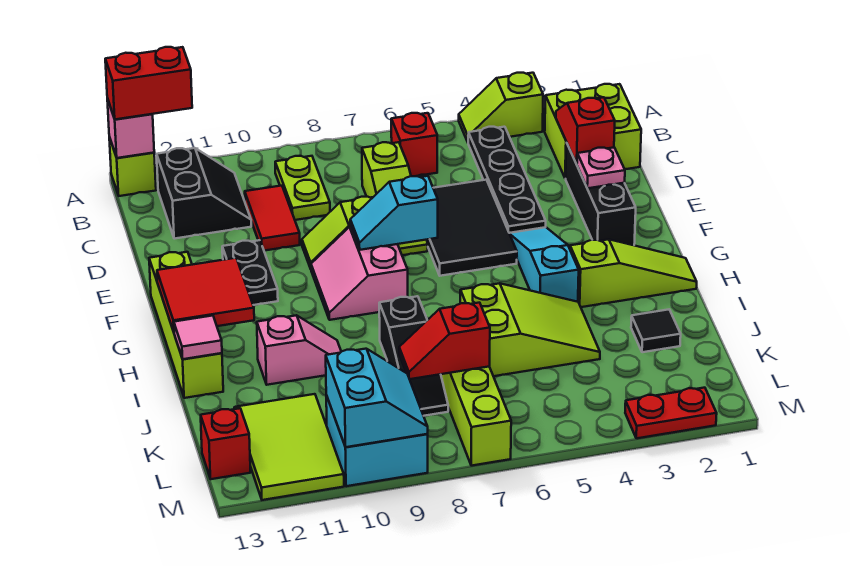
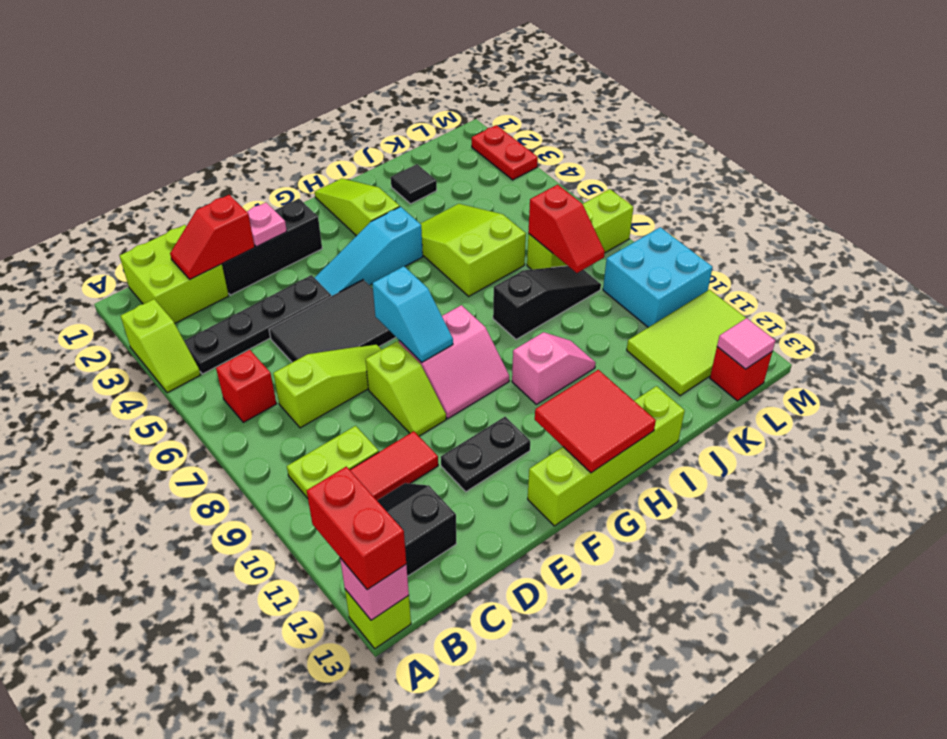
pink slope I10:I11 level 1 top 11 -> pink slope H10:I10 level 1 top H
pink tile I13 level 2 -> pink tile L13 level 2
cyan slope L9:M10 level 2 top 10 -> none

